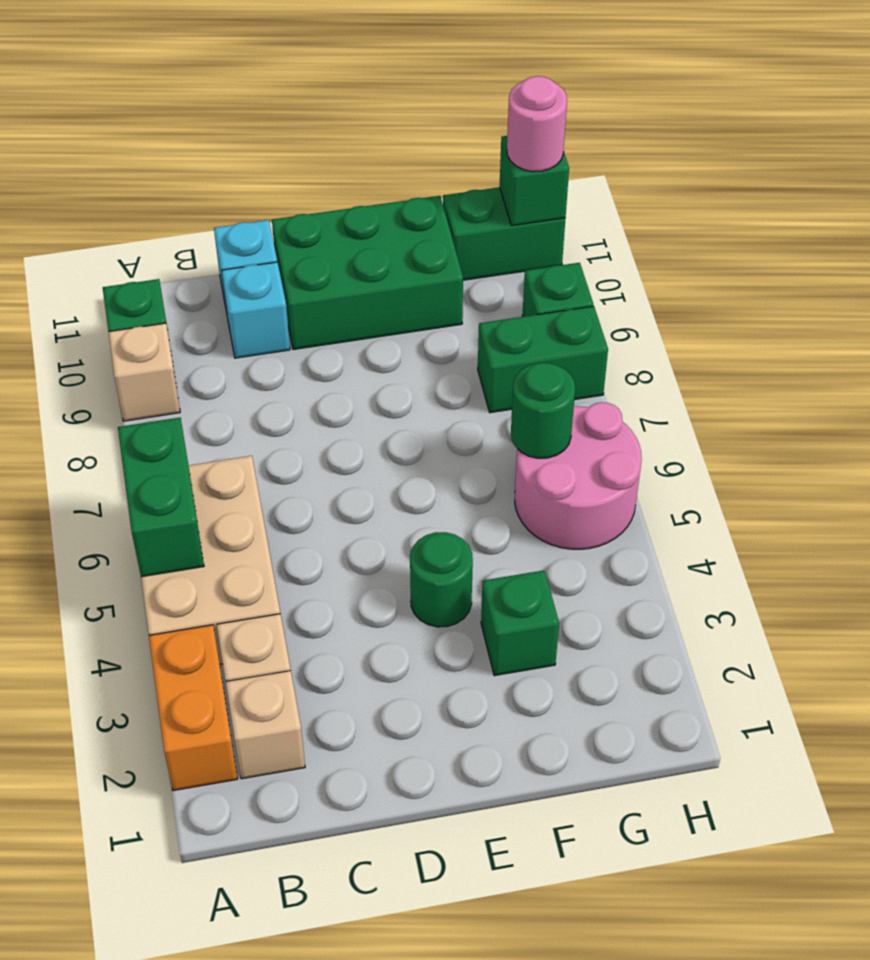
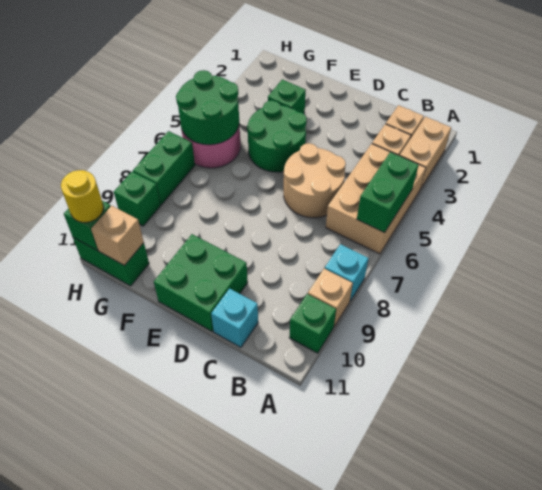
orange brick A2:A3 level 1 -> tan brick A2:A3 level 1
none -> tan round brick C5:D6 level 1
cyan brick C10 level 1 -> cyan brick A8 level 1
green brick D10:F11 level 1 -> green brick D10:E11 level 1
green round brick E4 level 1 -> green round brick E4:F5 level 1
green round brick G6 level 2 -> green round brick G5:H6 level 2
green brick G8:H8 level 1 -> green brick H7:H8 level 1
none -> tan brick G11 level 2
pink round brick H11 level 3 -> yellow round brick H11 level 3

